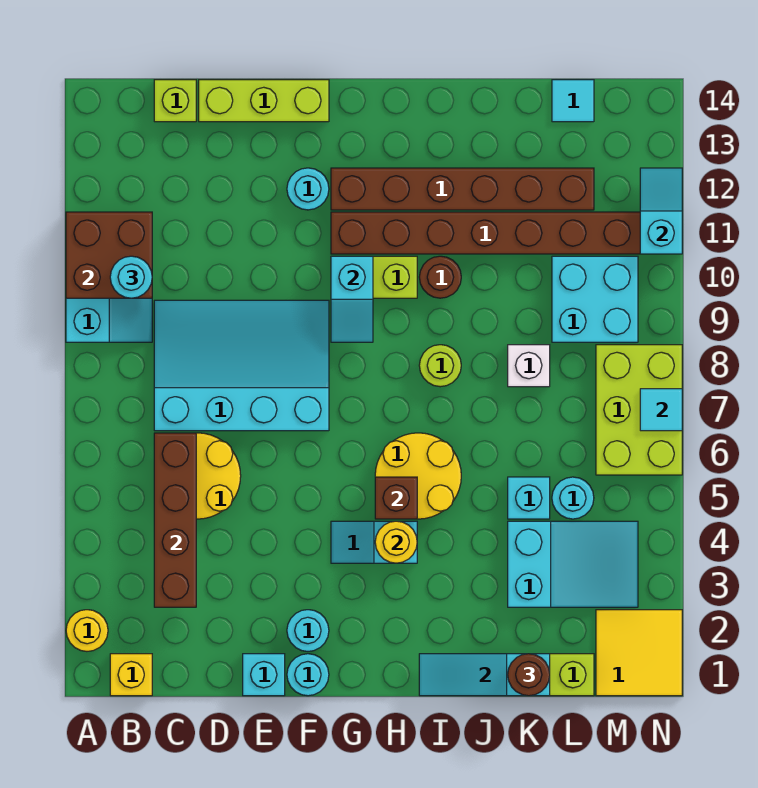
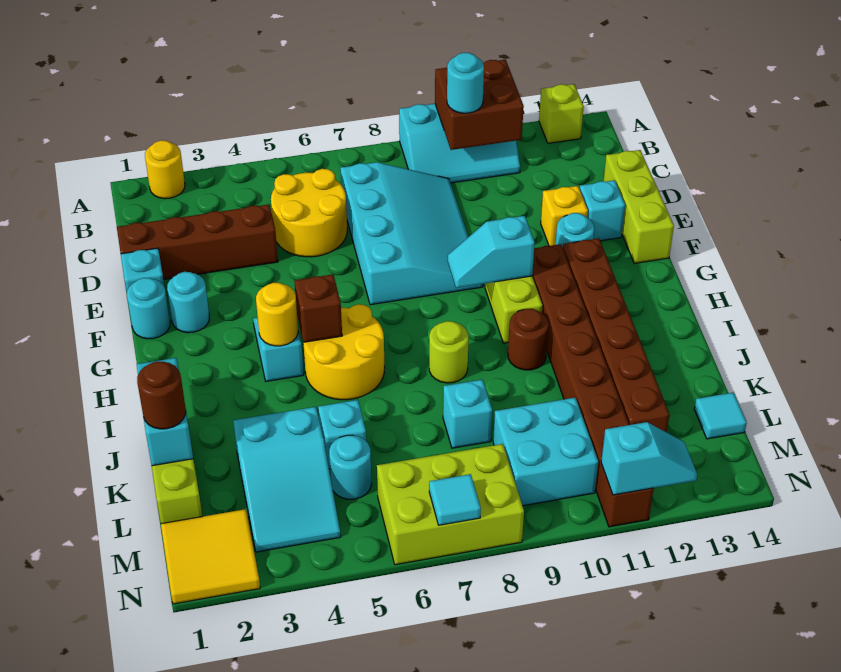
yellow brick B1 level 1 -> yellow brick E12 level 1
brown brick C3:C6 level 2 -> brown brick D1:D4 level 1
lime brick C14 level 1 -> lime brick A13 level 1
none -> cyan brick E13 level 1
white brick K8 level 1 -> cyan brick K8 level 1

